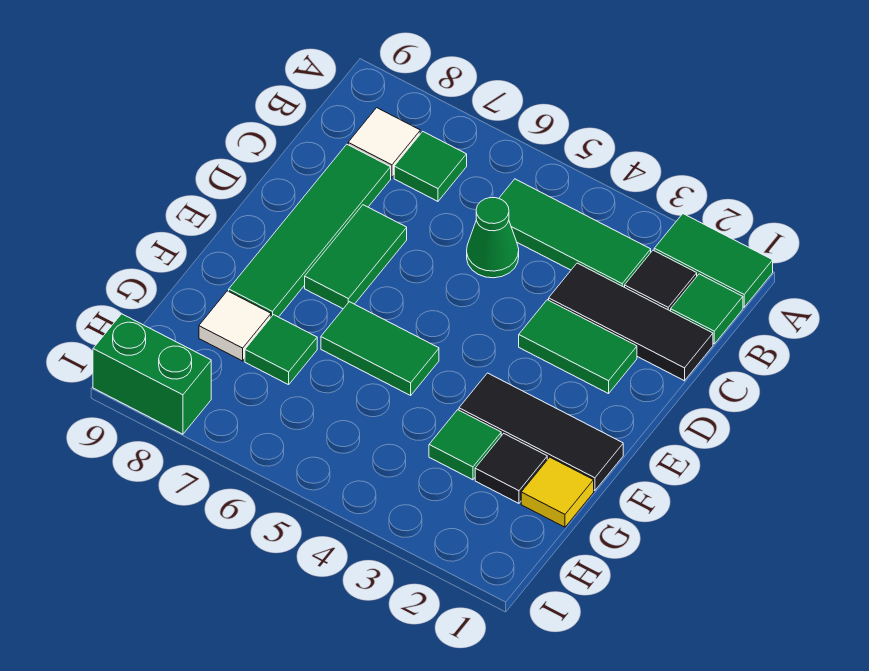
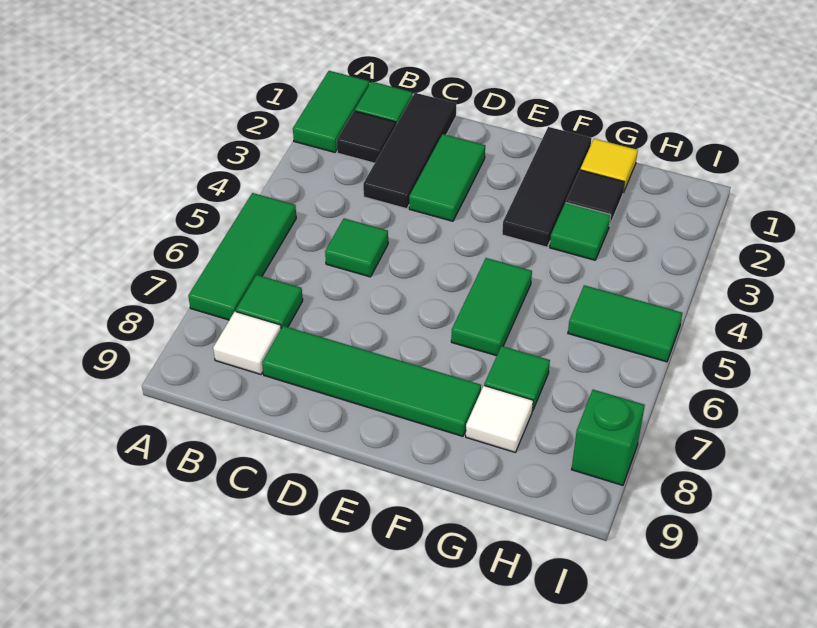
green tile B3:B5 level 1 -> green tile A5:A7 level 1
green cone C5 level 1 -> green tile C5 level 1
green tile D7:E7 level 1 -> green tile H5:I5 level 1
green brick I8:I9 level 1 -> green brick I8 level 1

